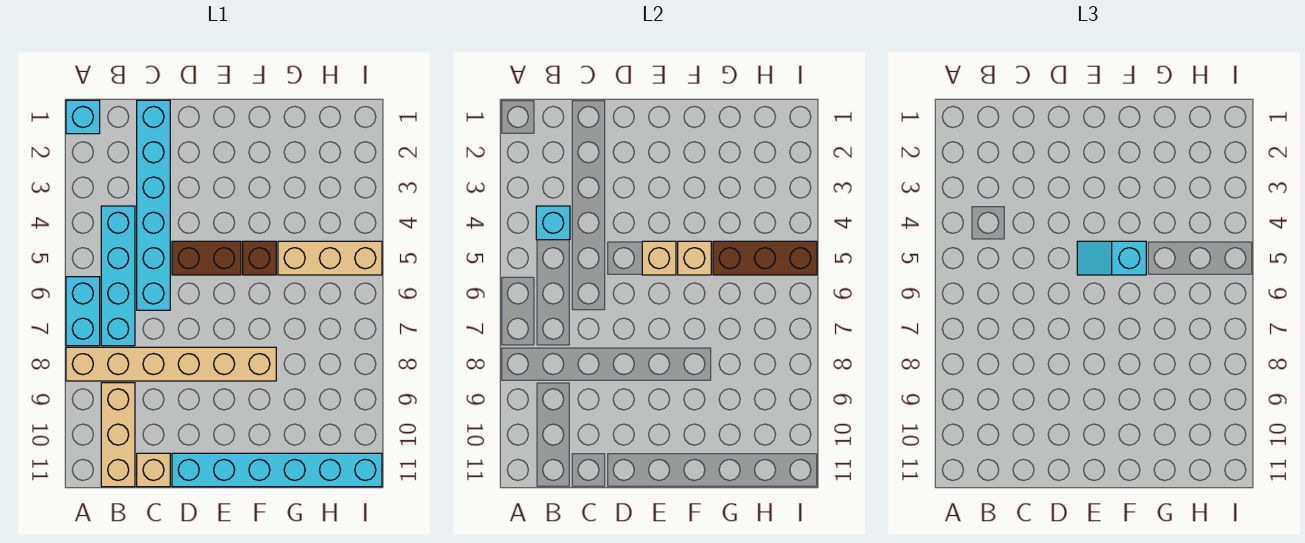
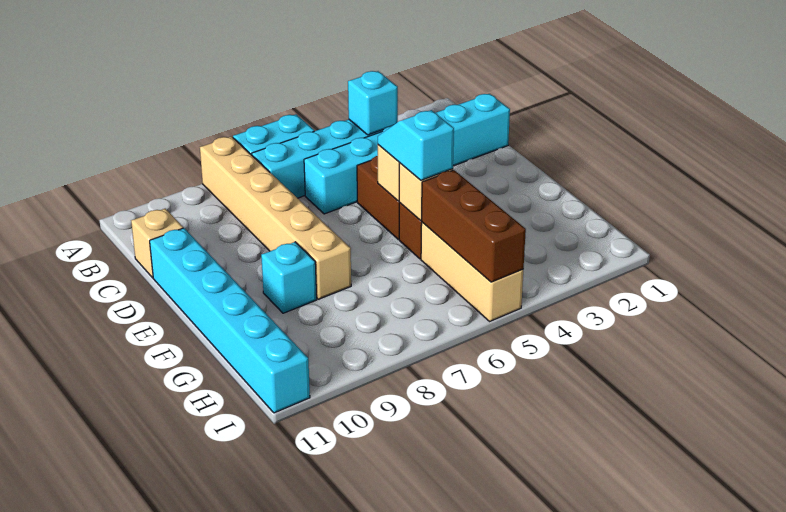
cyan brick A1 level 1 -> cyan brick F9 level 1
tan brick B9:B11 level 1 -> none

